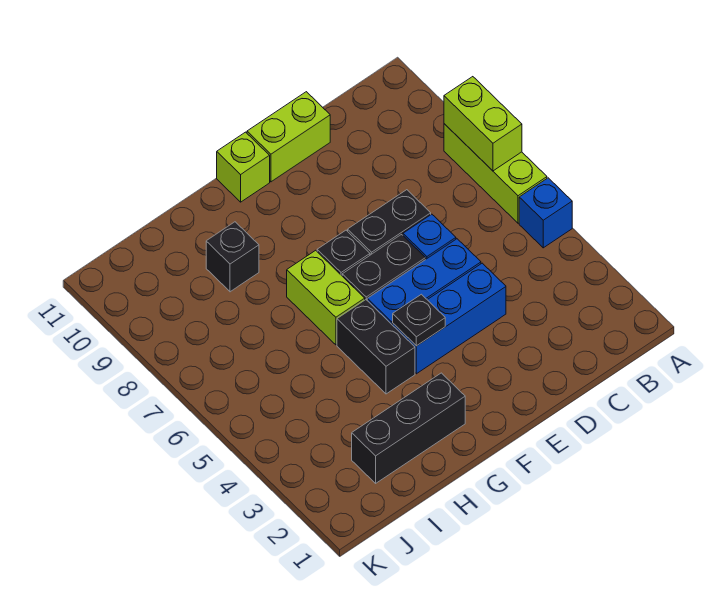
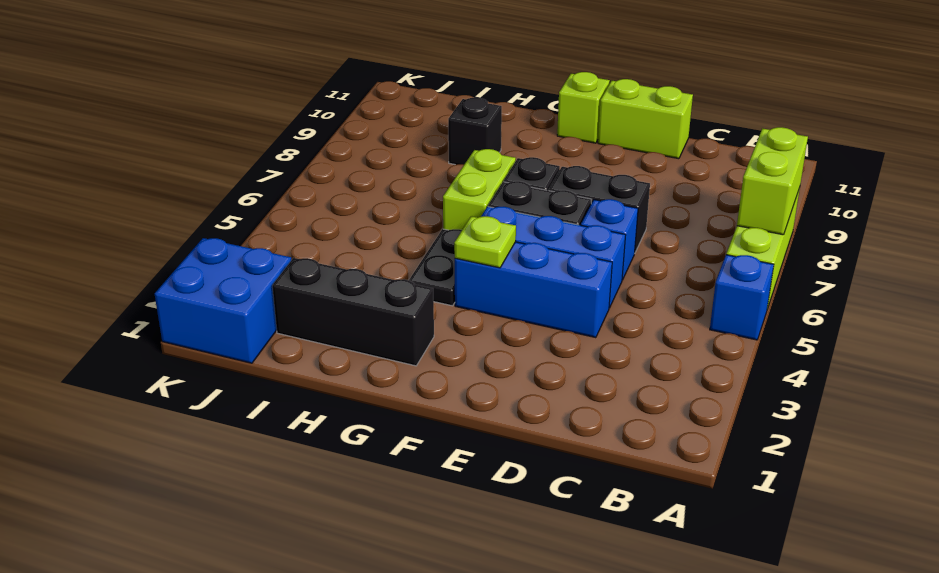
black plate F4 level 2 -> lime plate F4 level 2
black brick G4:G5 level 1 -> black plate G4:G5 level 1
none -> blue brick J1:K2 level 1

